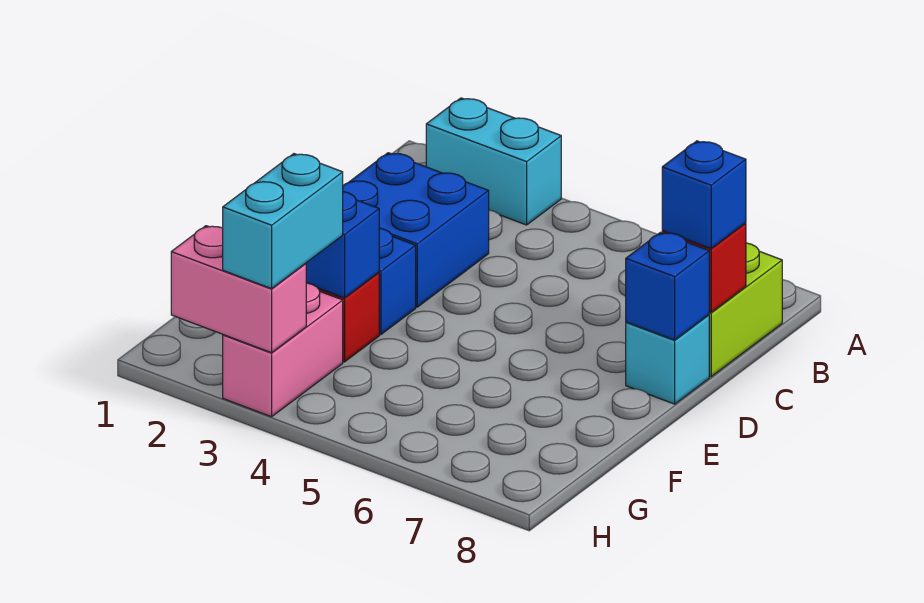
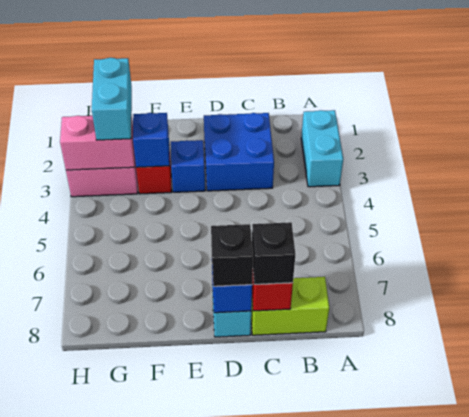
blue brick C8 level 3 -> black brick C8 level 3
none -> black brick D8 level 3
cyan brick G3:H3 level 3 -> cyan brick G2:G3 level 3
pink brick H2:H3 level 2 -> pink brick G3:H3 level 2

